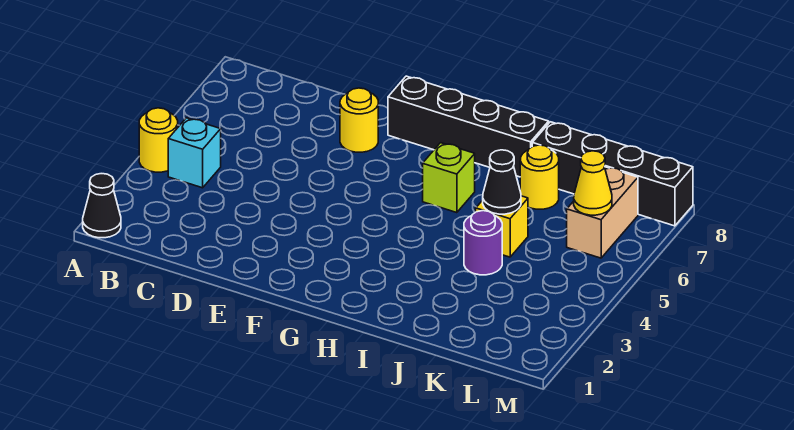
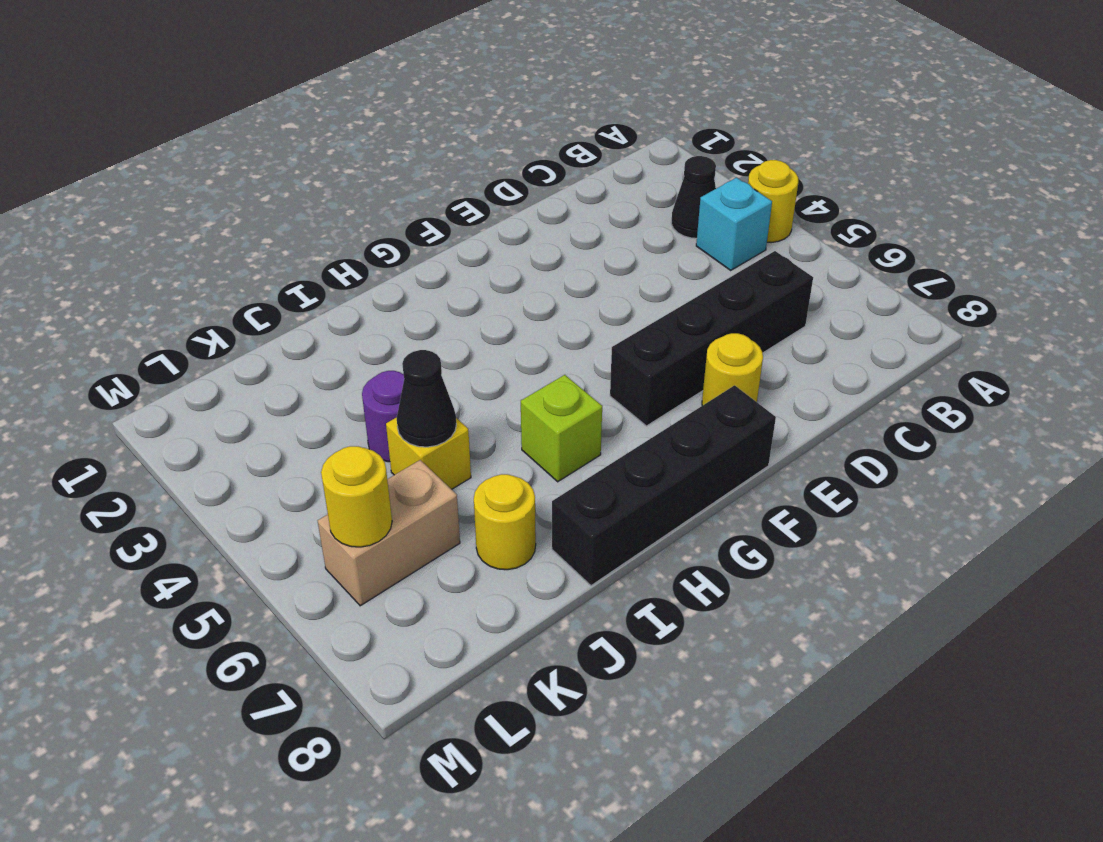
black cone A1 level 1 -> black cone B3 level 1
black brick J8:M8 level 1 -> black brick C6:F6 level 1
tan brick L6:L7 level 1 -> tan brick K6:L6 level 1
yellow cone L6 level 2 -> yellow round brick L6 level 2

